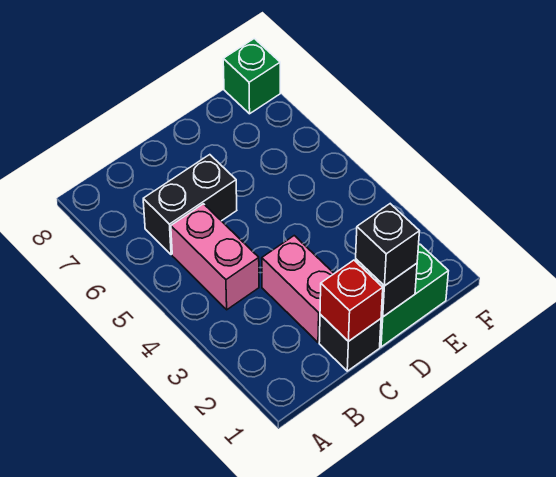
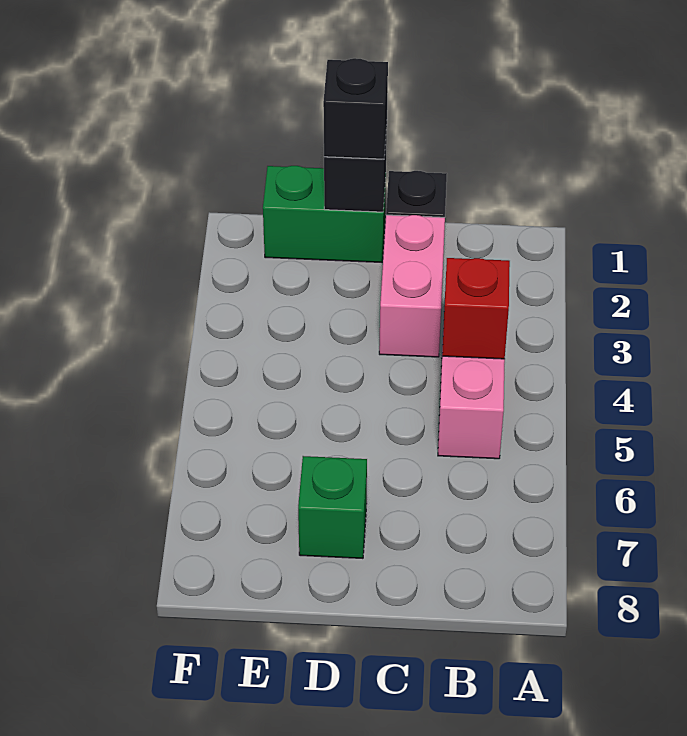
black brick B6:C6 level 1 -> none
red brick C1 level 2 -> red brick B4 level 2
green brick F8 level 1 -> green brick D7 level 1

